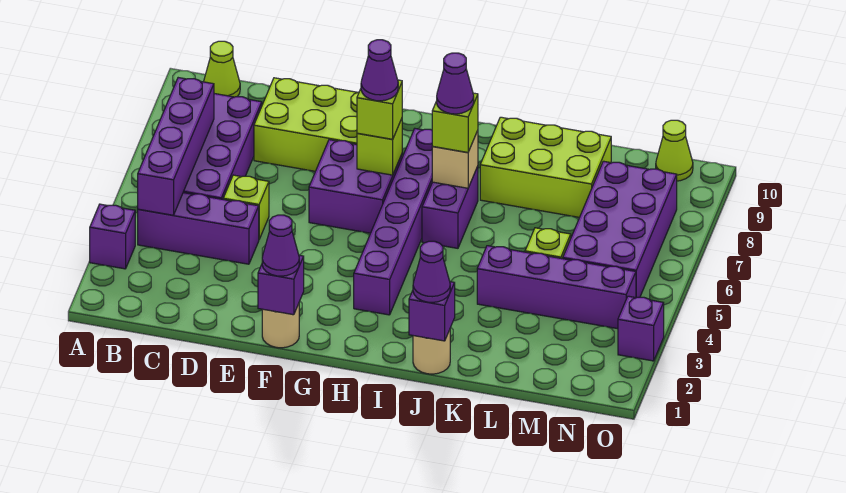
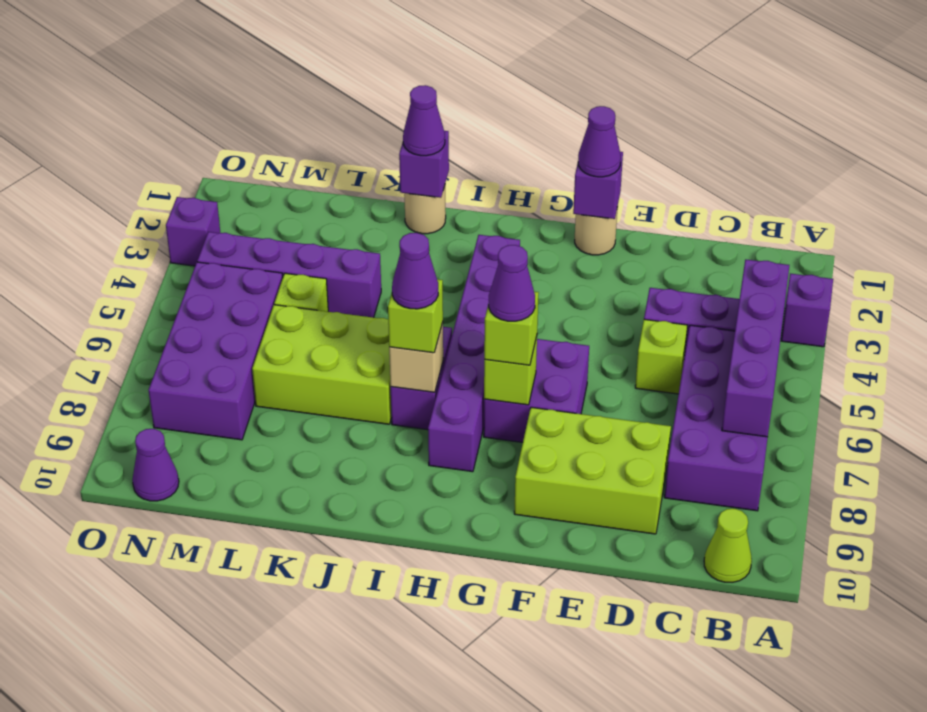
lime brick J8:L9 level 1 -> lime brick J6:L7 level 1
lime cone N10 level 1 -> purple cone N10 level 1

